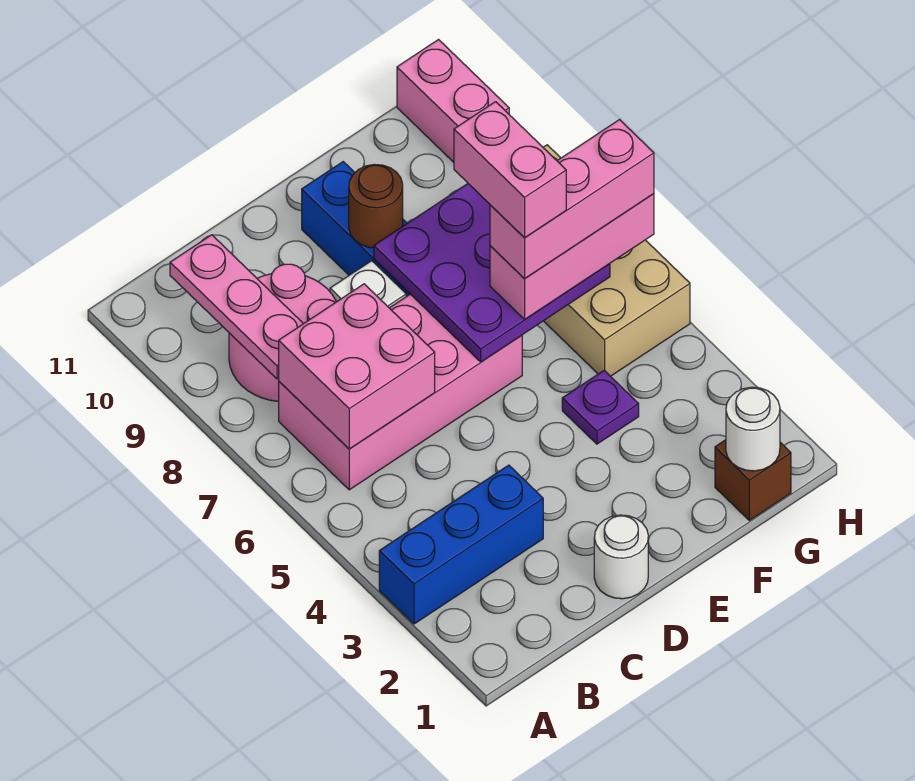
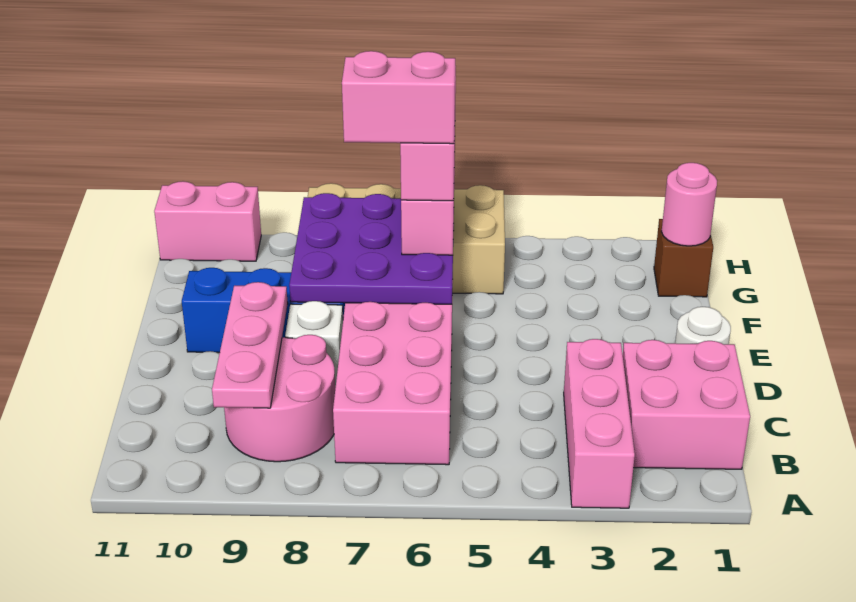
blue brick A3:C3 level 1 -> pink brick A3:C3 level 1
pink brick B6:C7 level 2 -> pink brick B1:C2 level 1
pink plate B8:B10 level 2 -> pink plate B9:D9 level 2
brown round brick E9 level 2 -> none
purple plate F4 level 1 -> none
white round brick G1 level 2 -> pink round brick G1 level 2

